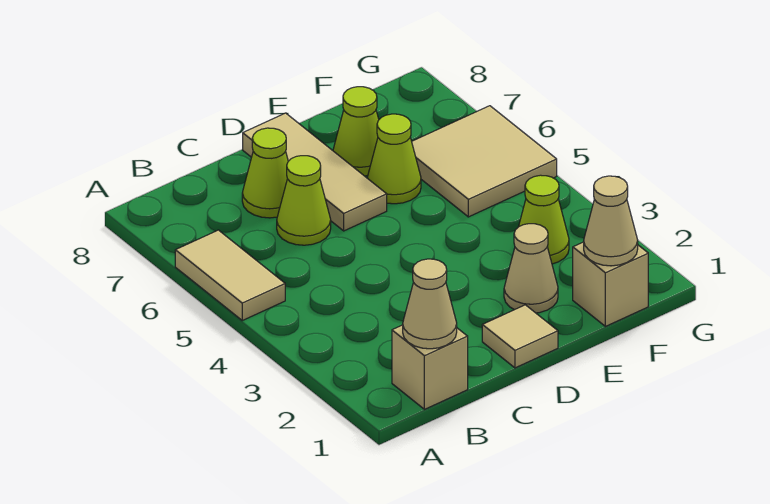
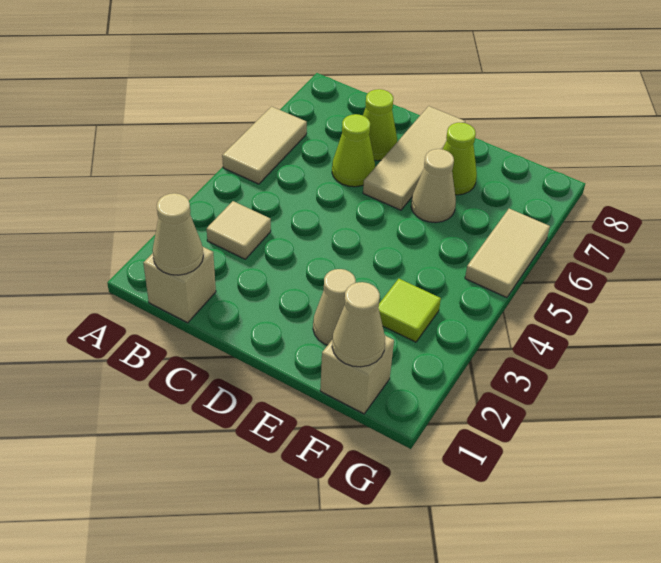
tan tile D1 level 1 -> tan tile B3 level 1
lime cone E6 level 1 -> tan cone E6 level 1
lime cone F3 level 1 -> lime tile F3 level 1
tan tile F5:G6 level 1 -> tan tile G5:G6 level 1

